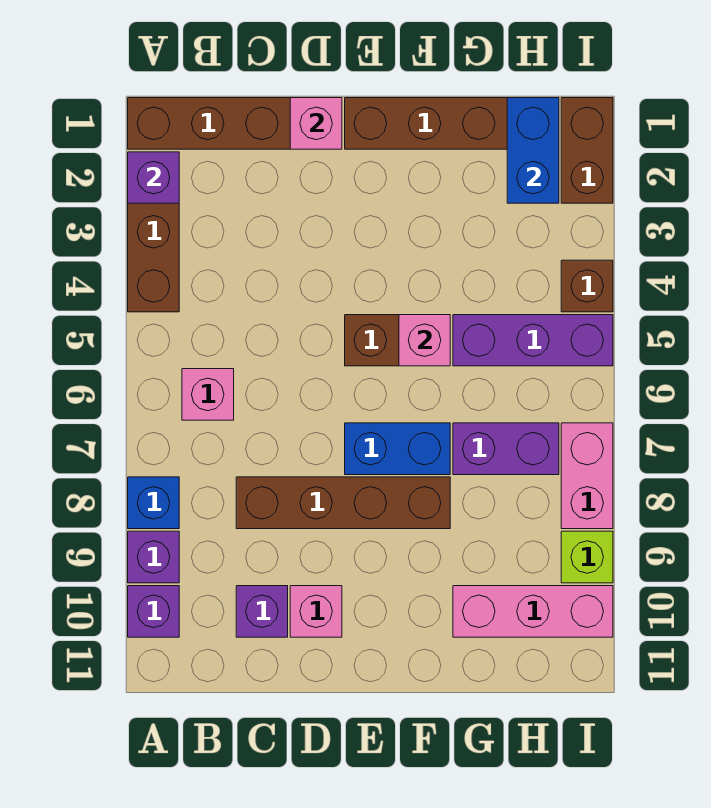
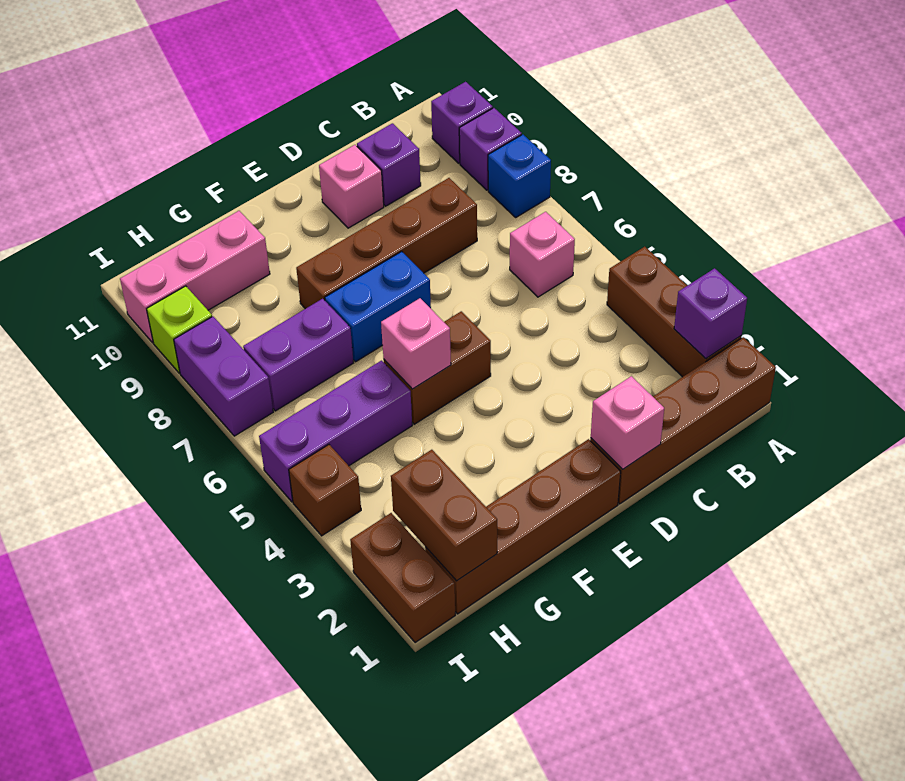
blue brick H1:H2 level 2 -> brown brick H1:H2 level 2
pink brick I7:I8 level 1 -> purple brick I7:I8 level 1

